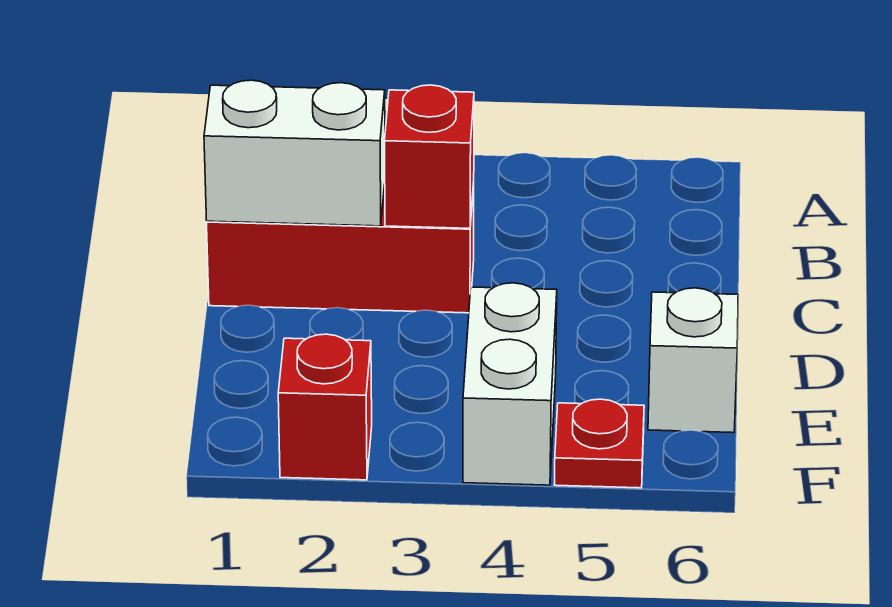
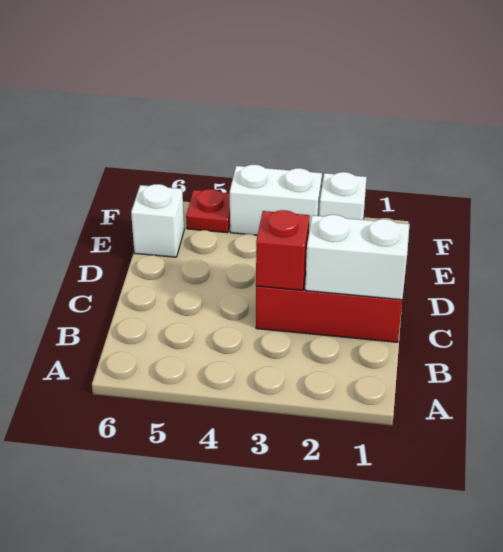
white brick E4:F4 level 1 -> white brick F3:F4 level 1
red brick F2 level 1 -> white brick F2 level 1

